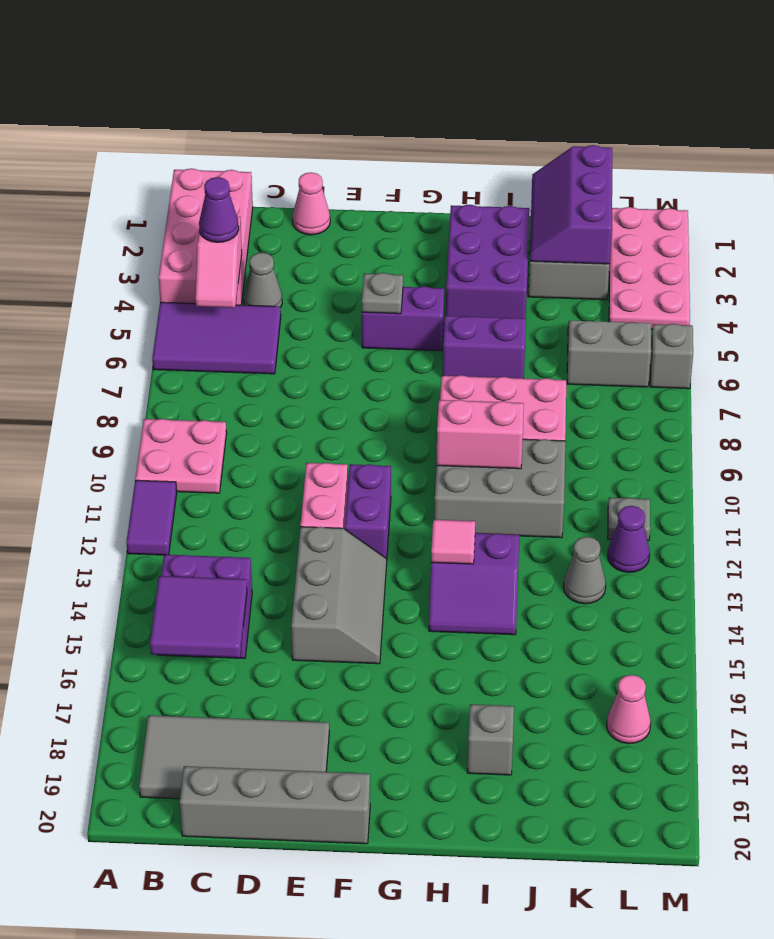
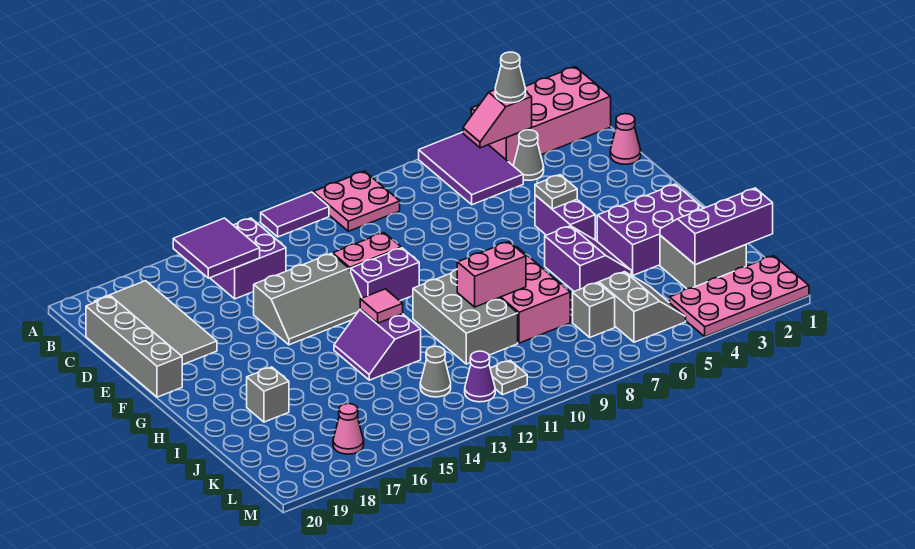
purple cone B4 level 3 -> grey cone B4 level 3
pink brick H10:I10 level 2 -> pink brick I9:I10 level 2
grey brick M6 level 1 -> grey brick K7 level 1

